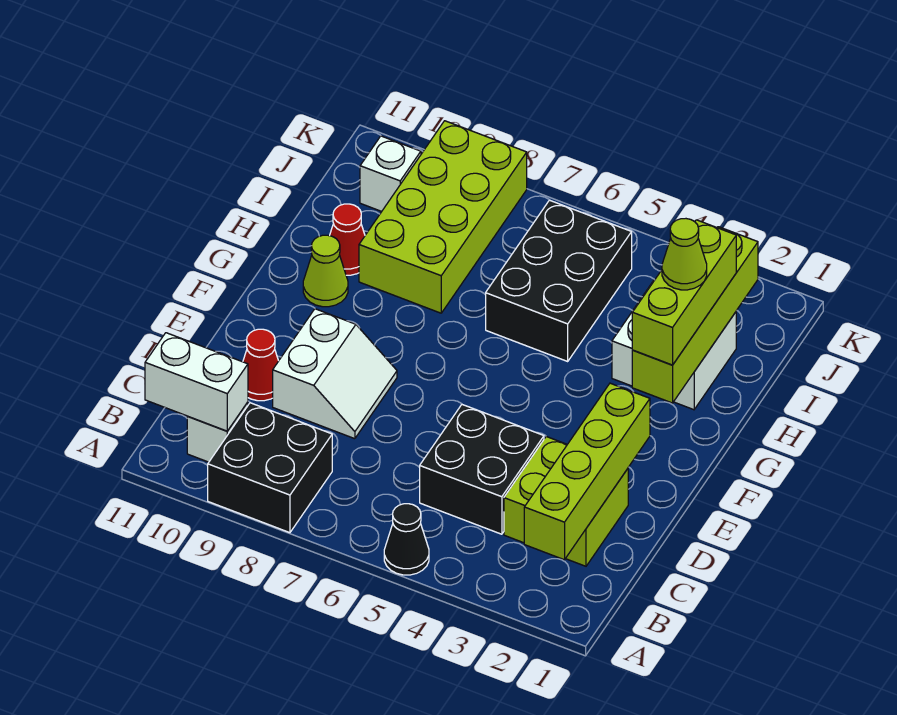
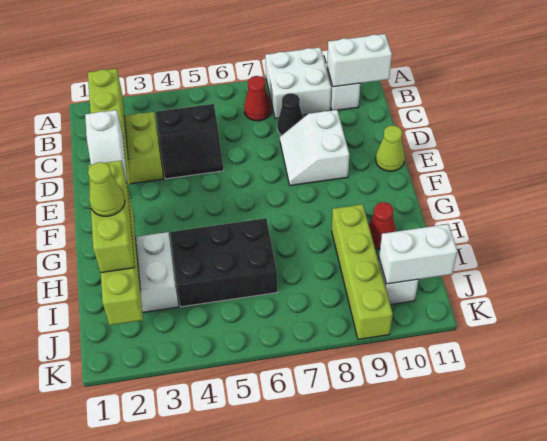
black cone A5 level 1 -> black cone C8 level 1
black brick A8:B9 level 1 -> white brick A8:B9 level 1
black brick C4:D5 level 1 -> black slope C4:D5 level 1 top C
red cone D10 level 1 -> red cone B7 level 1
none -> white slope E2:F2 level 3 top E
lime cone G10 level 1 -> lime cone E11 level 1
black brick H5:J6 level 1 -> black brick H4:I6 level 1
lime brick H8:K9 level 1 -> lime brick H9:K9 level 1
none -> white brick J10:J11 level 2

